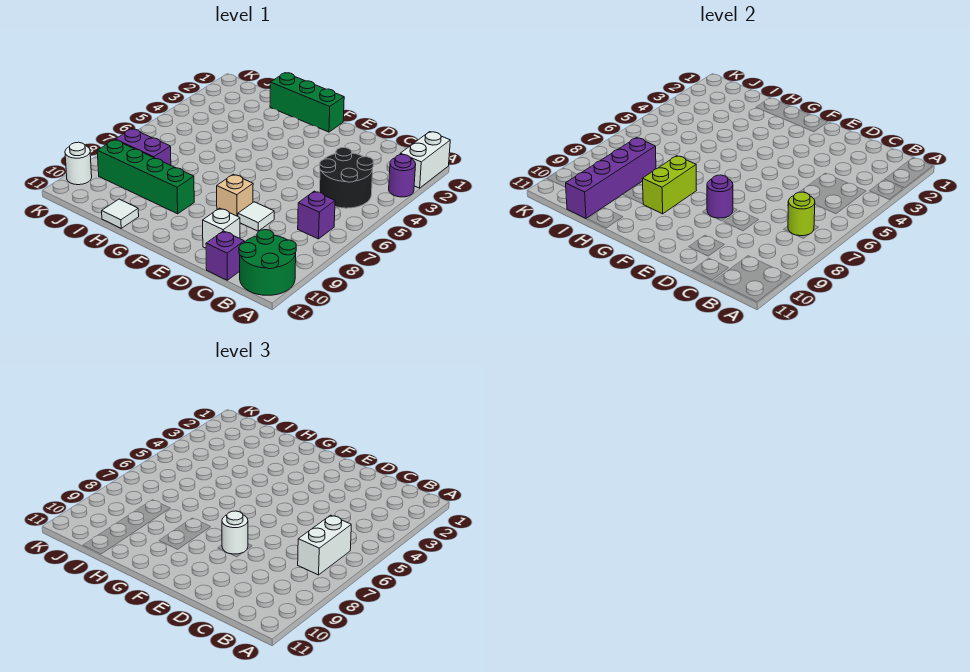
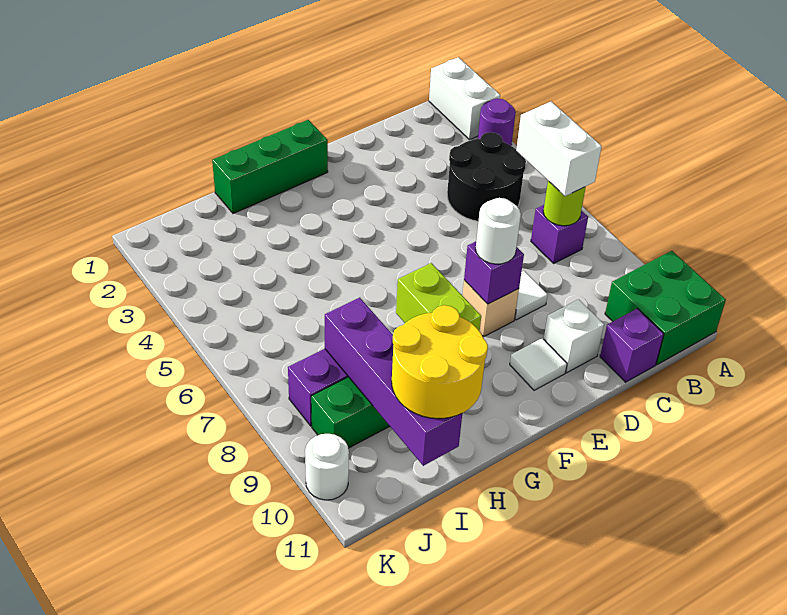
green round brick A10:B11 level 1 -> green brick A10:B11 level 1
purple round brick E8 level 2 -> purple brick E8 level 2
none -> yellow round brick H10:I11 level 3
white tile H11 level 1 -> white tile E10 level 1

